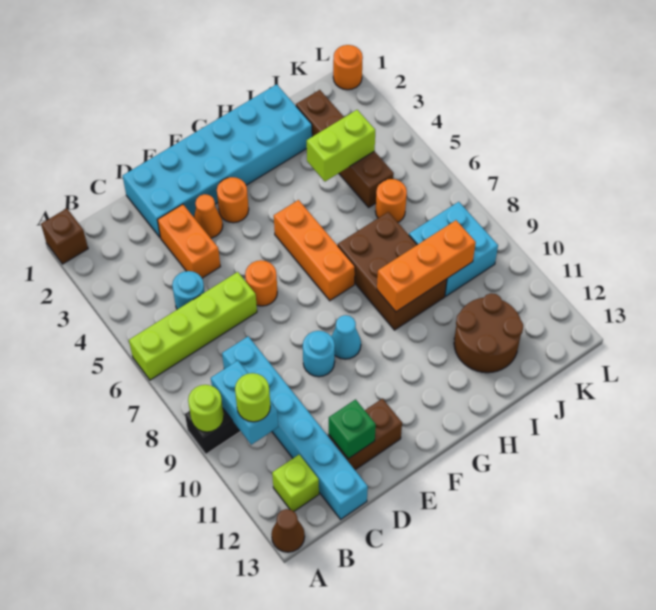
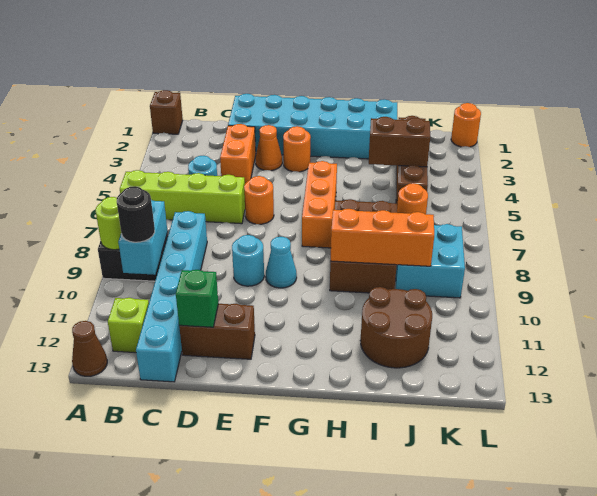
lime round brick B10 level 3 -> black round brick B10 level 3
lime brick I4:J4 level 2 -> brown brick I4:J4 level 2

